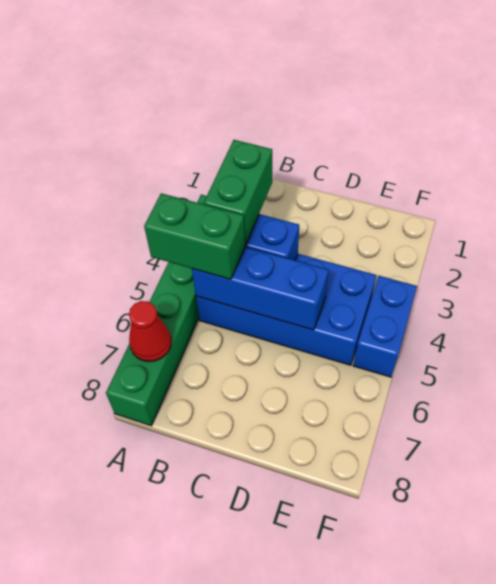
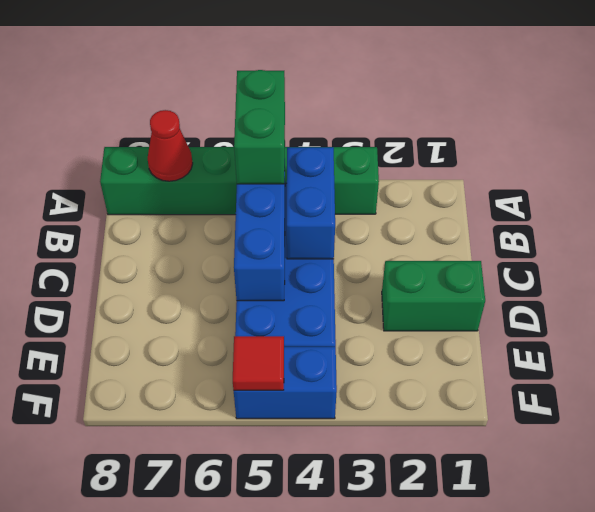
green brick B3:B4 level 3 -> green brick D1:D2 level 1
none -> red tile F5 level 2

